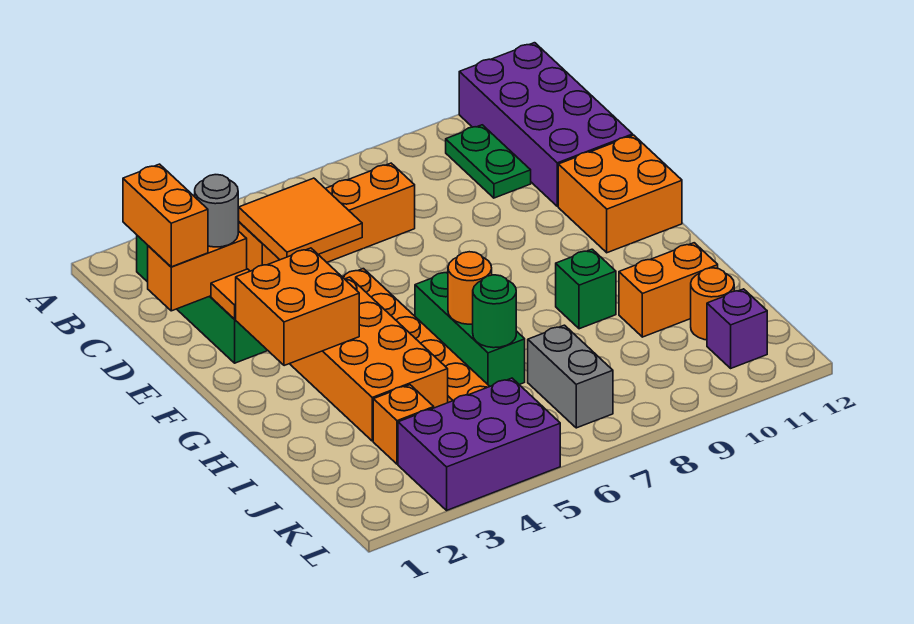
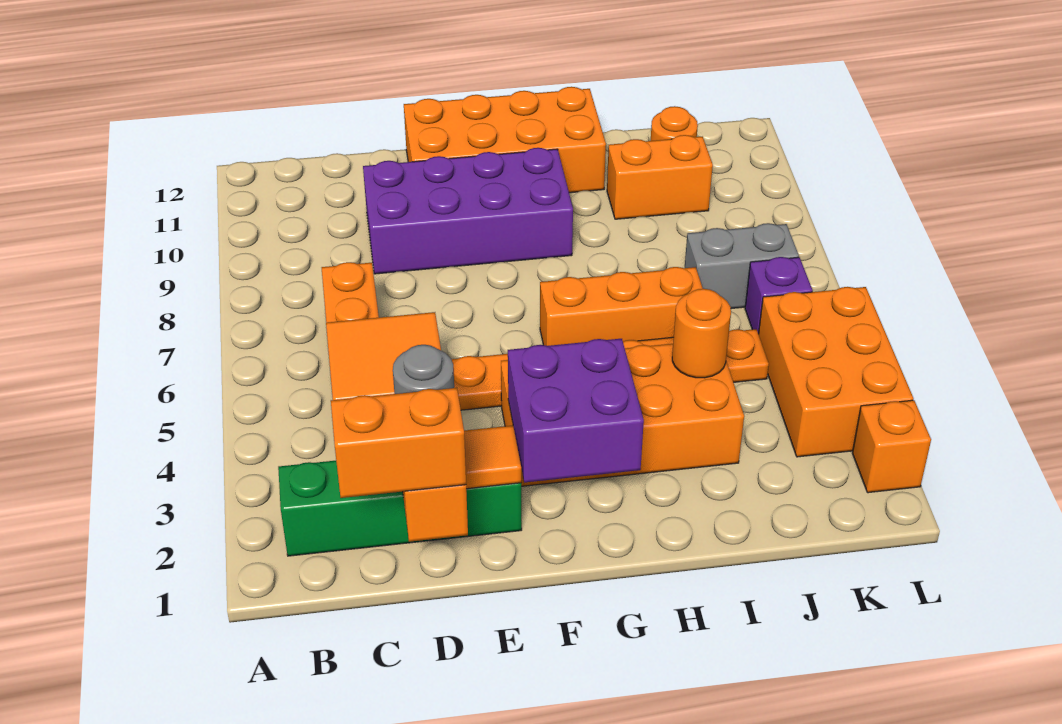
purple brick A11:D12 level 1 -> purple brick D9:G10 level 1
green plate B10:C10 level 1 -> none
orange brick E11:F12 level 1 -> orange brick E11:H12 level 1
orange brick F2:G3 level 2 -> purple brick F2:G3 level 2
green brick G6:I6 level 1 -> orange brick G6:I6 level 1
orange round brick H6 level 2 -> orange round brick I4 level 2
green brick H9 level 1 -> none
green round brick I6 level 2 -> none
orange brick I10:I11 level 1 -> orange brick I10:J10 level 1
orange brick J3 level 1 -> orange brick L2 level 1
purple brick K3:L5 level 1 -> orange brick K3:L5 level 1
purple brick K11 level 1 -> purple brick K6 level 1

